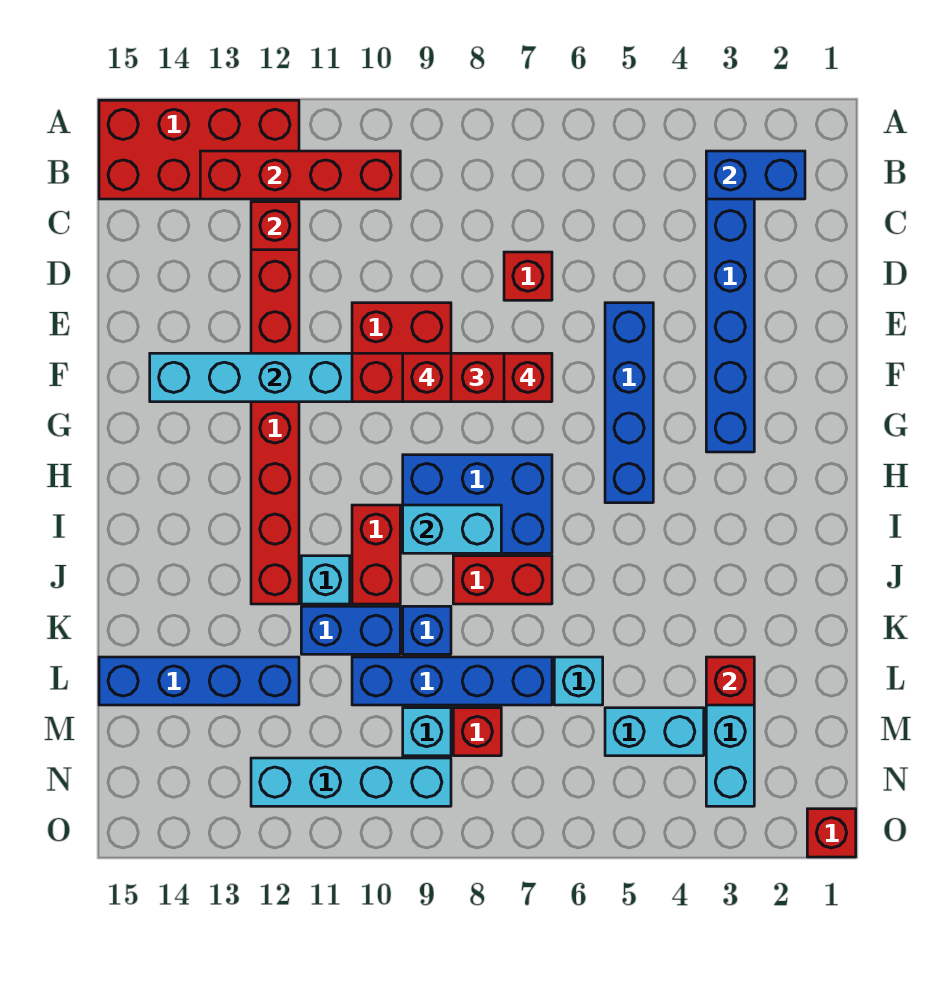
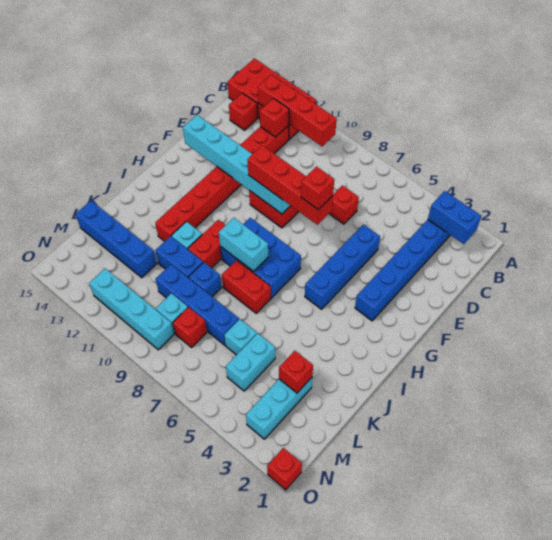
red brick F9 level 4 -> red brick C14 level 1
cyan brick M4:M5 level 1 -> cyan brick L5:M5 level 1

